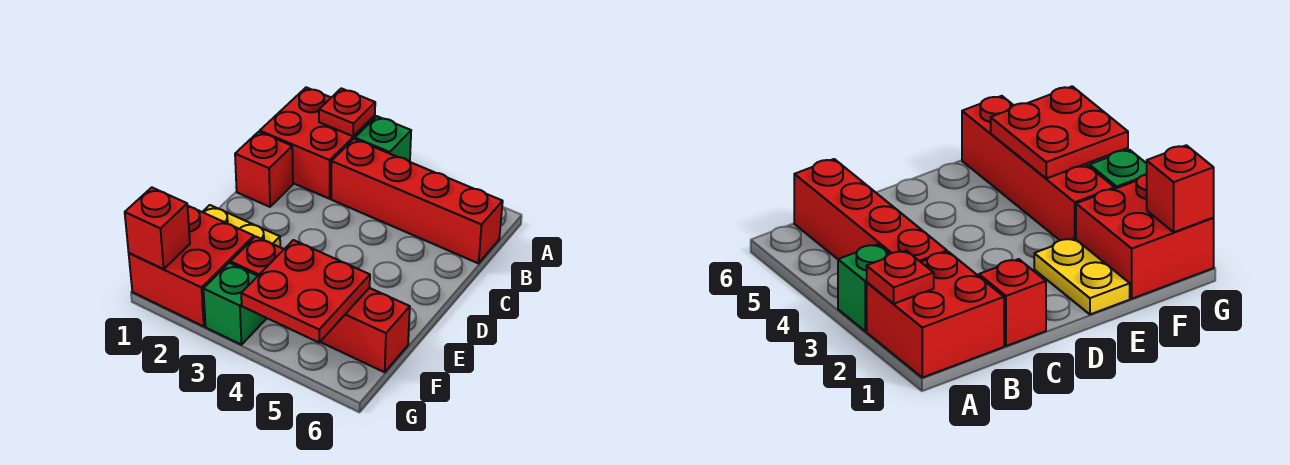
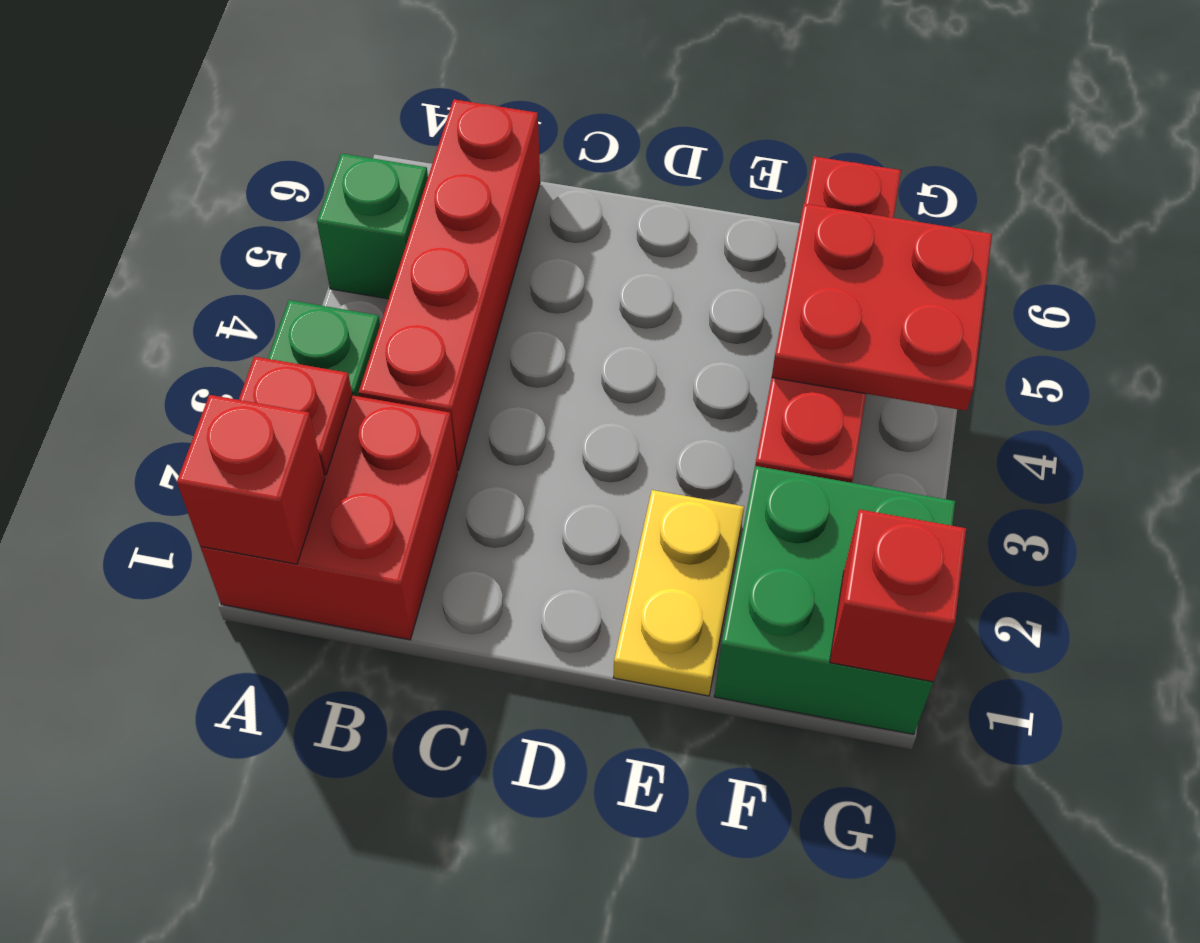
red brick C1 level 1 -> red brick A1 level 2
red brick F1:G2 level 1 -> green brick F1:G2 level 1
green brick G3 level 1 -> green brick A5 level 1

